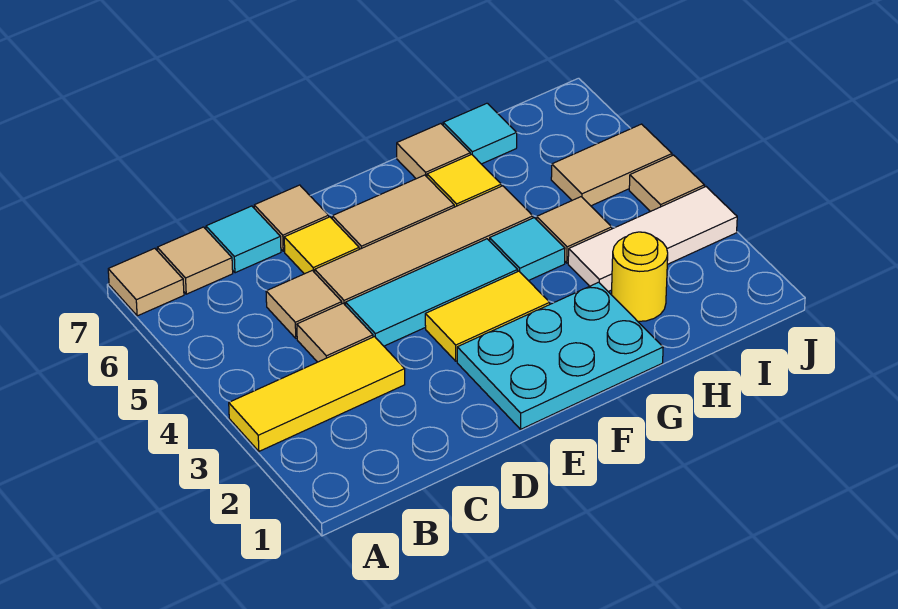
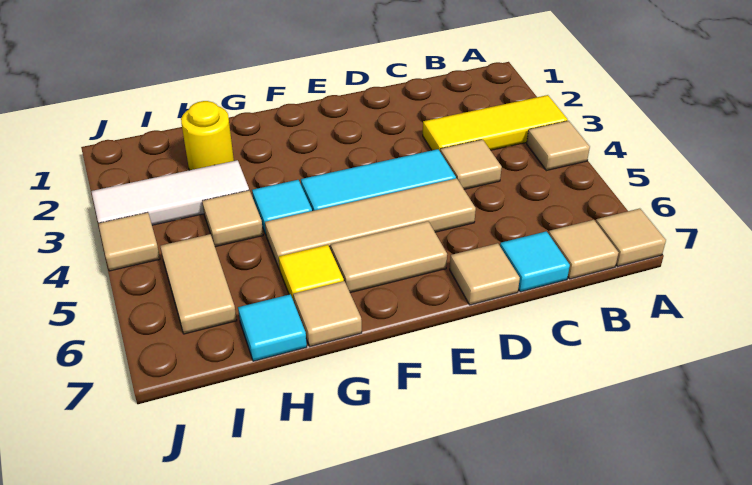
tan tile C5 level 1 -> tan tile A4 level 1
yellow tile D6 level 1 -> none
cyan plate E1:G2 level 1 -> none
yellow tile E3:F3 level 1 -> none
tan tile I5:J5 level 1 -> tan tile I5:I6 level 1

